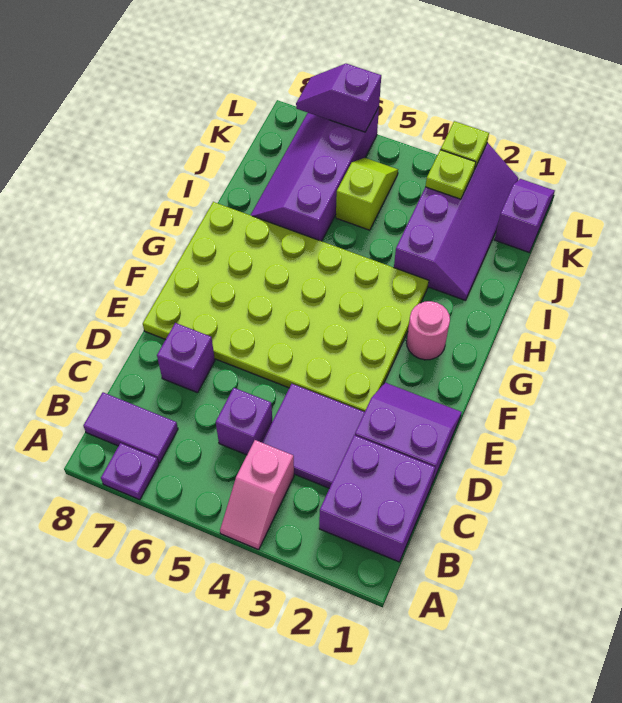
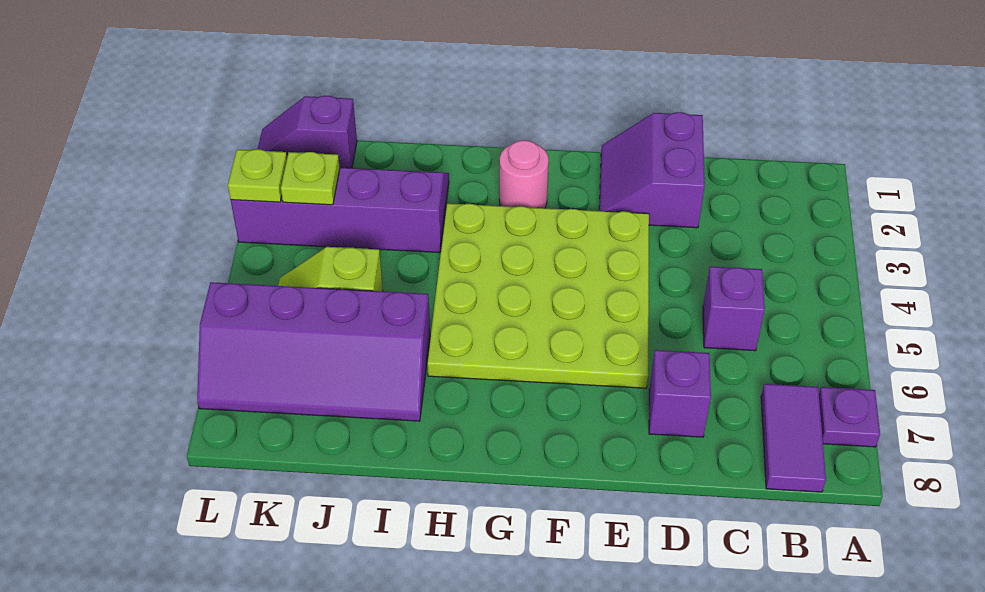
pink slope A4:B4 level 1 top B -> none
purple brick B1:C2 level 1 -> none
purple tile C3:D4 level 1 -> none
lime plate E3:H8 level 1 -> lime plate E3:H6 level 1
purple slope L6:L7 level 2 top 6 -> none

